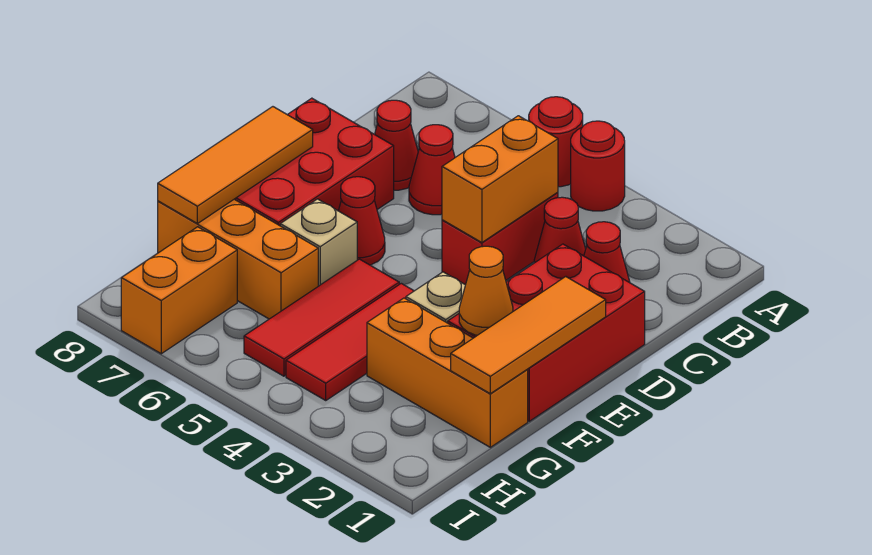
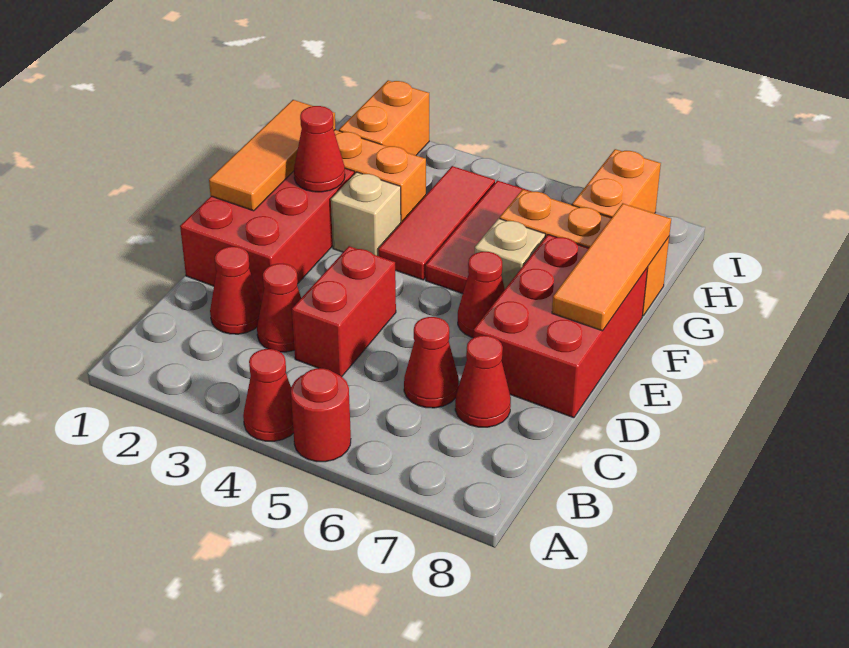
red round brick A4 level 1 -> red cone A4 level 1
orange brick C4:D4 level 2 -> orange brick H2:I2 level 1
orange cone F2 level 2 -> red cone F2 level 2

